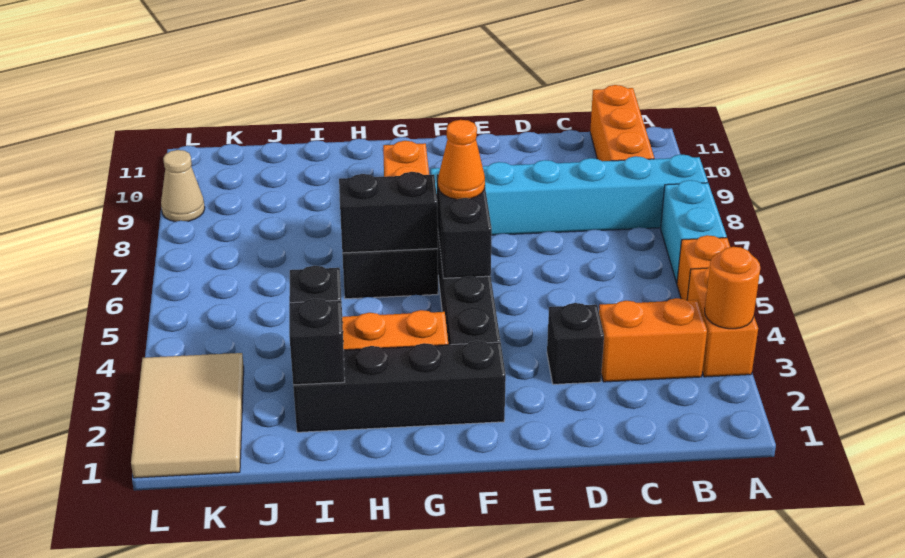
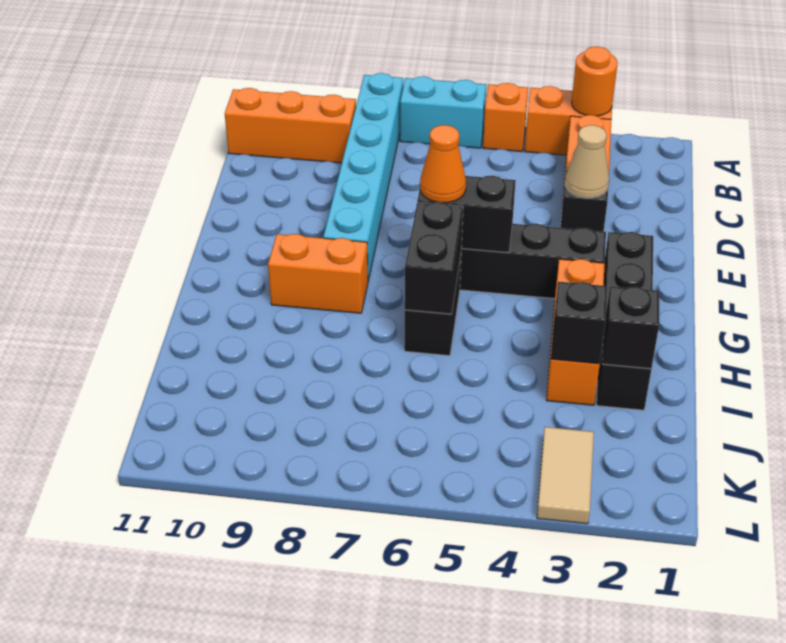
tan tile K1:L3 level 1 -> tan tile K3:L3 level 1
tan cone L9 level 1 -> tan cone D3 level 2

